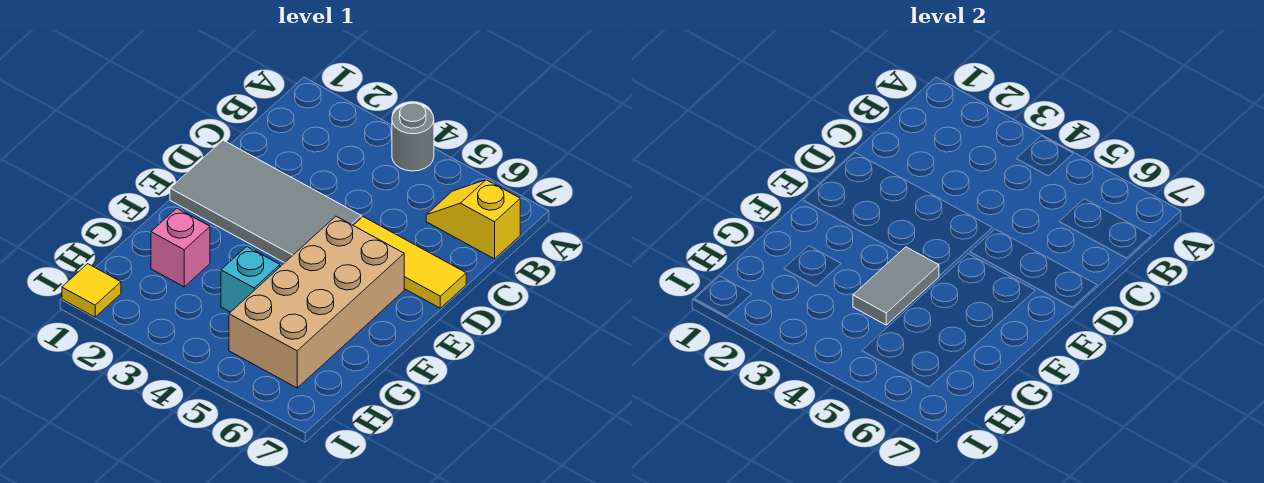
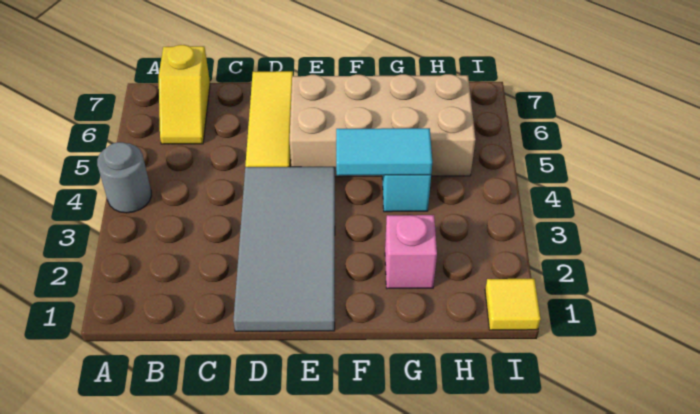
grey tile F4:G4 level 2 -> cyan tile F4:G4 level 2

